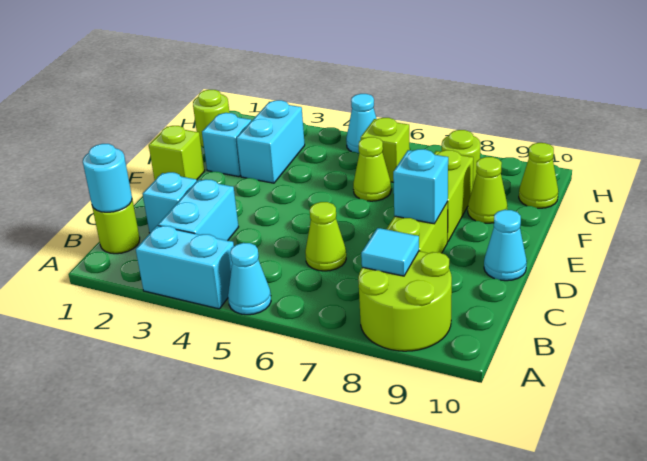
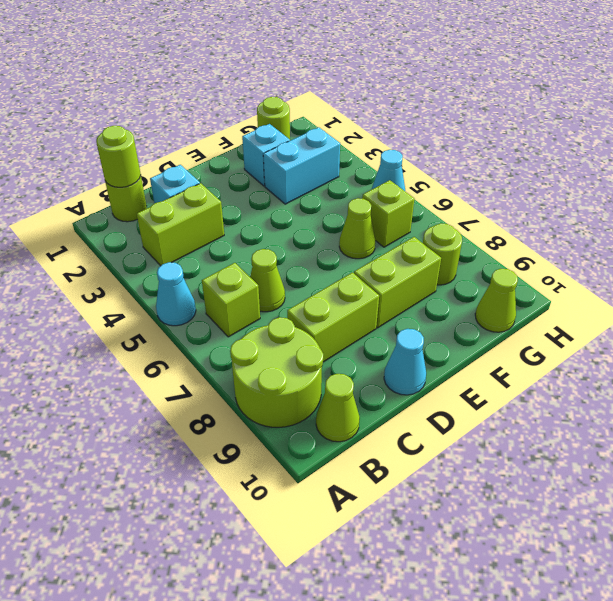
cyan brick A3:A4 level 1 -> none
cyan round brick B1 level 2 -> lime round brick B1 level 2
cyan brick B3:C3 level 1 -> lime brick B3:C3 level 1
cyan tile B8 level 2 -> none
cyan brick D8 level 2 -> none
lime brick E1 level 1 -> lime brick B6 level 1
lime cone F9 level 1 -> lime cone B10 level 1

